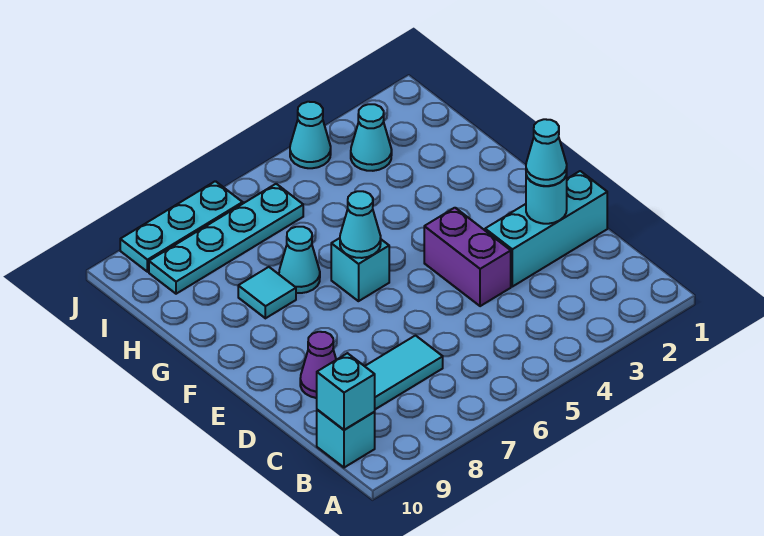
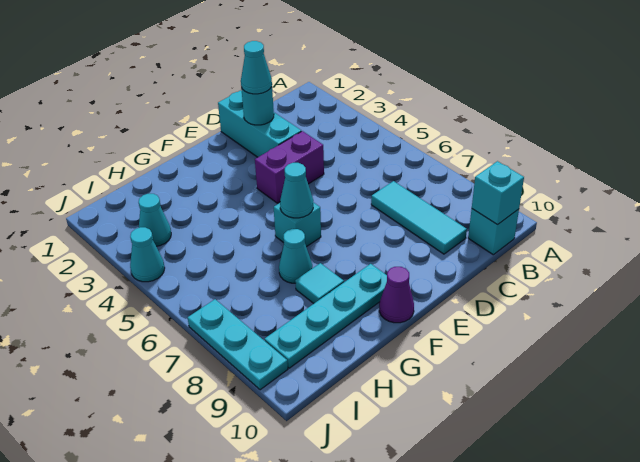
purple cone D9 level 1 -> purple cone F10 level 1
cyan plate I6:I9 level 1 -> cyan plate F9:I9 level 1

